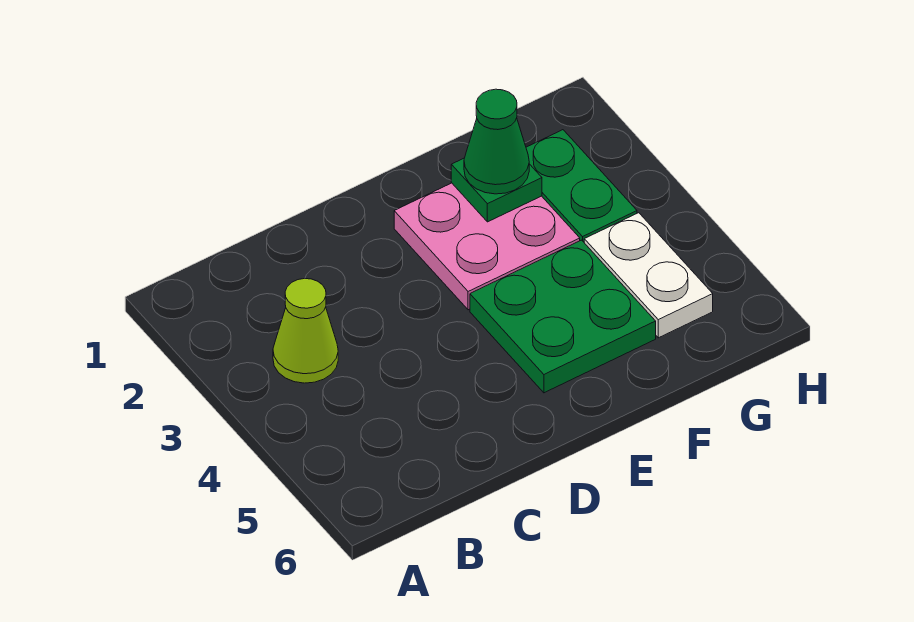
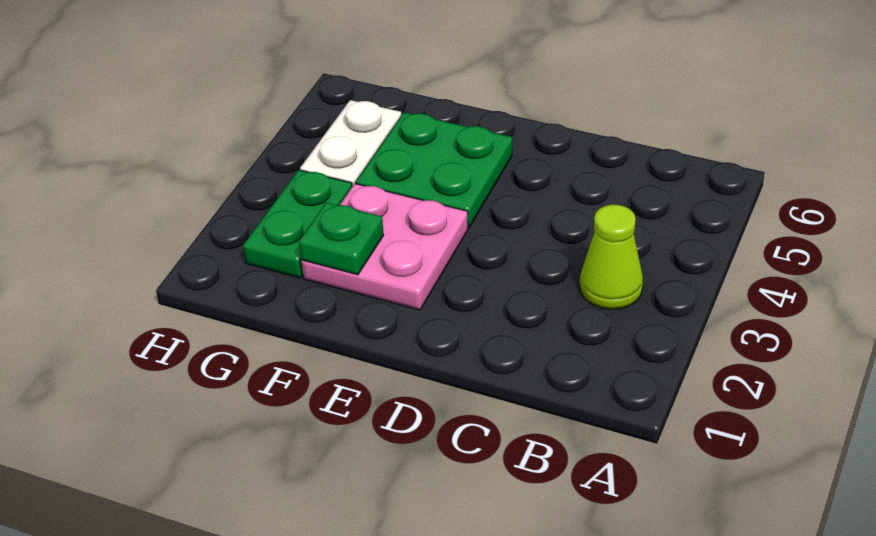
green cone F2 level 3 -> none

